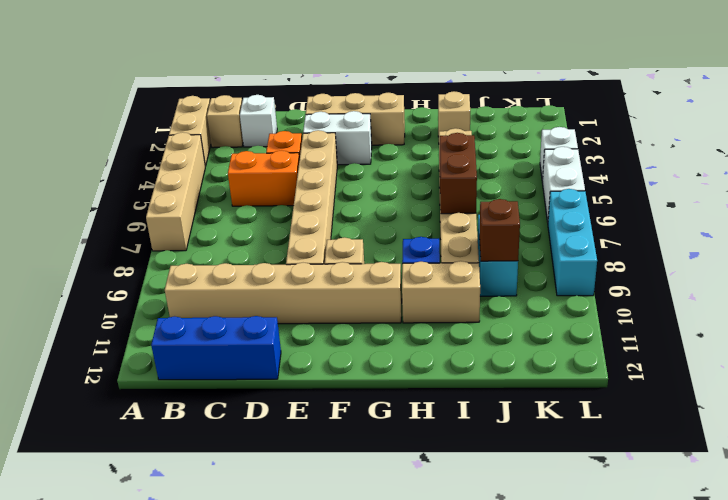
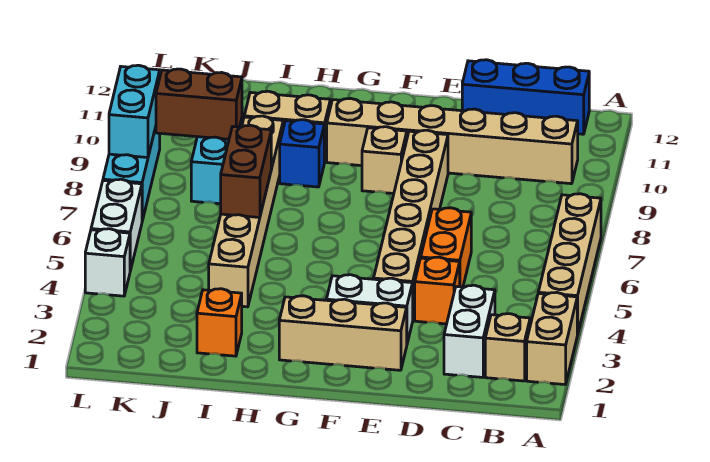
white brick C2 level 1 -> white brick C2:C3 level 1
orange brick C5:D5 level 1 -> orange brick D5:D6 level 1
tan brick I2 level 1 -> orange brick I2 level 1
brown brick J9 level 2 -> brown brick J9:K9 level 2
none -> cyan brick L8:L9 level 2

